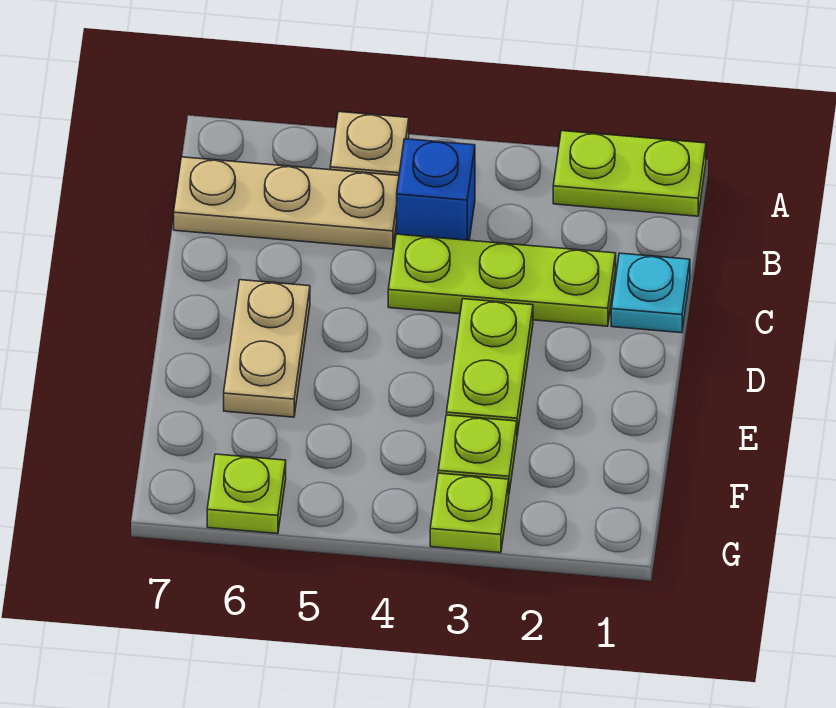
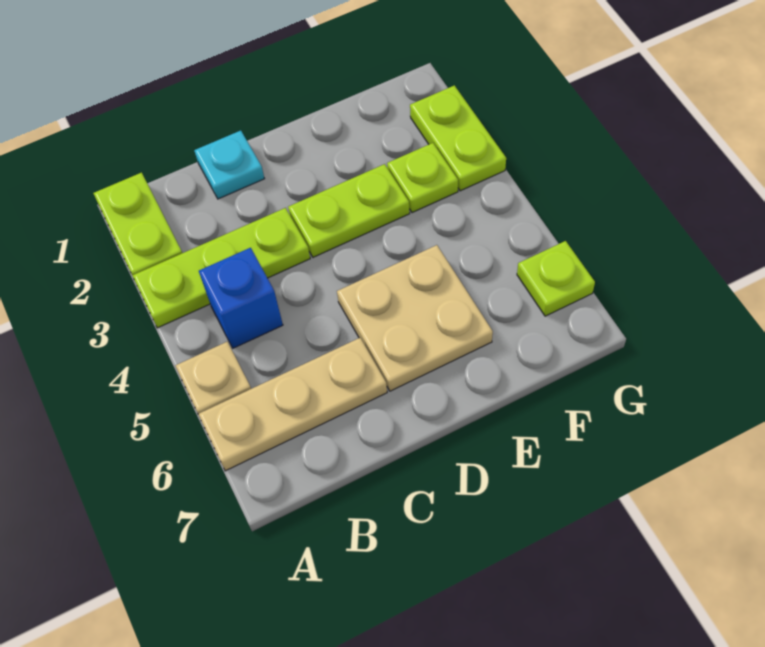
tan plate B5:B7 level 1 -> tan plate A6:C6 level 1
lime plate C2:C4 level 1 -> lime plate A3:C3 level 1
tan plate D6:E6 level 1 -> tan plate D5:E6 level 1
lime plate G3 level 1 -> lime plate G2:G3 level 1

